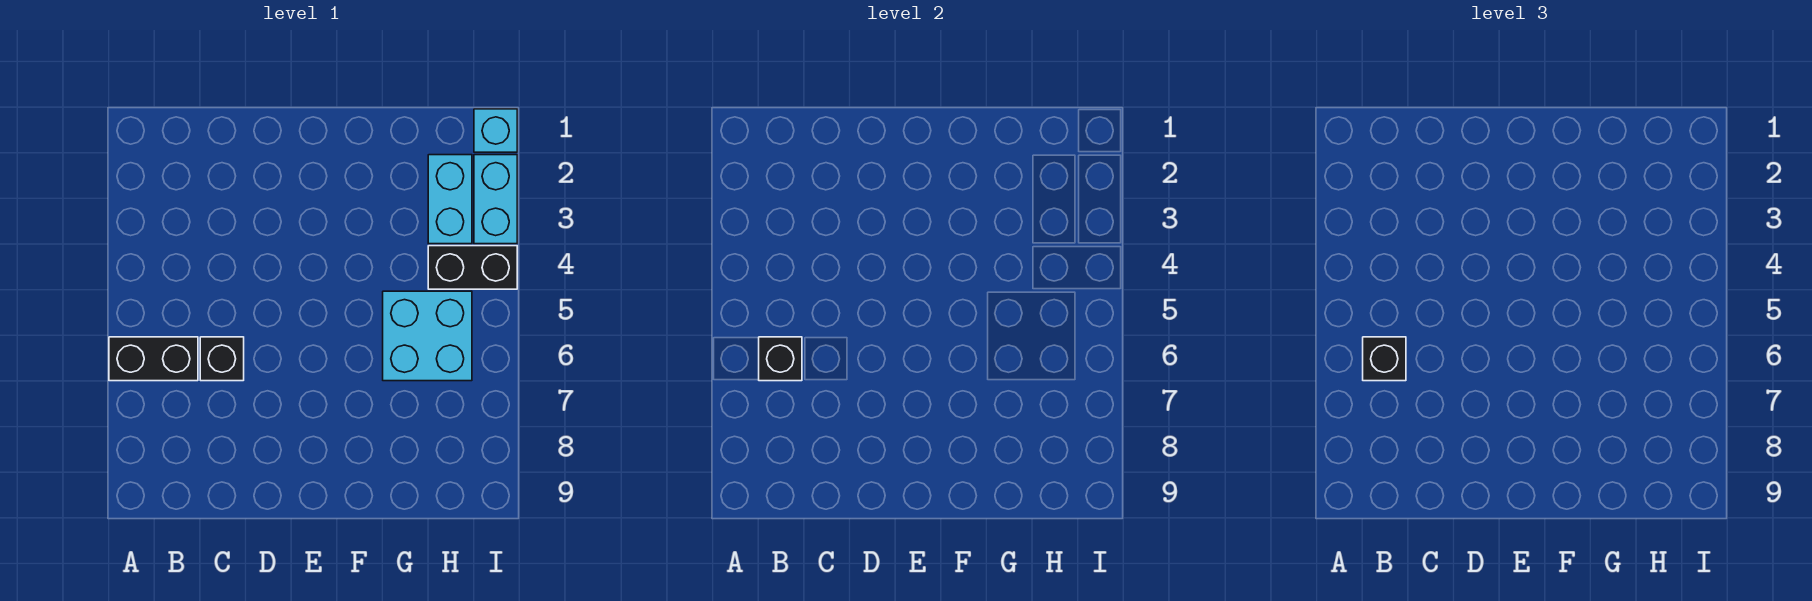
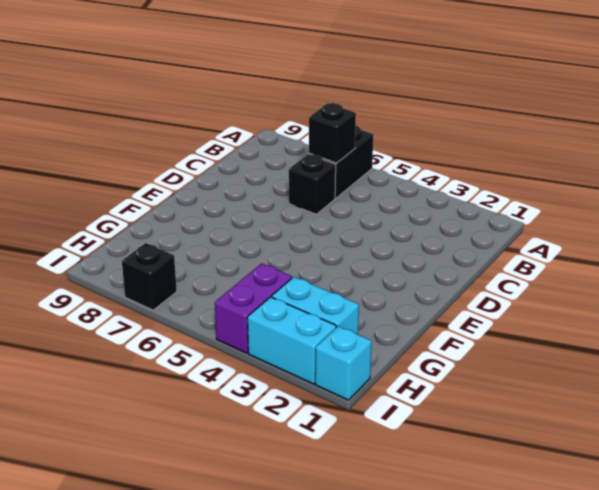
black brick B6 level 3 -> black brick I7 level 1
cyan brick G5:H6 level 1 -> none
black brick H4:I4 level 1 -> purple brick H4:I4 level 1

